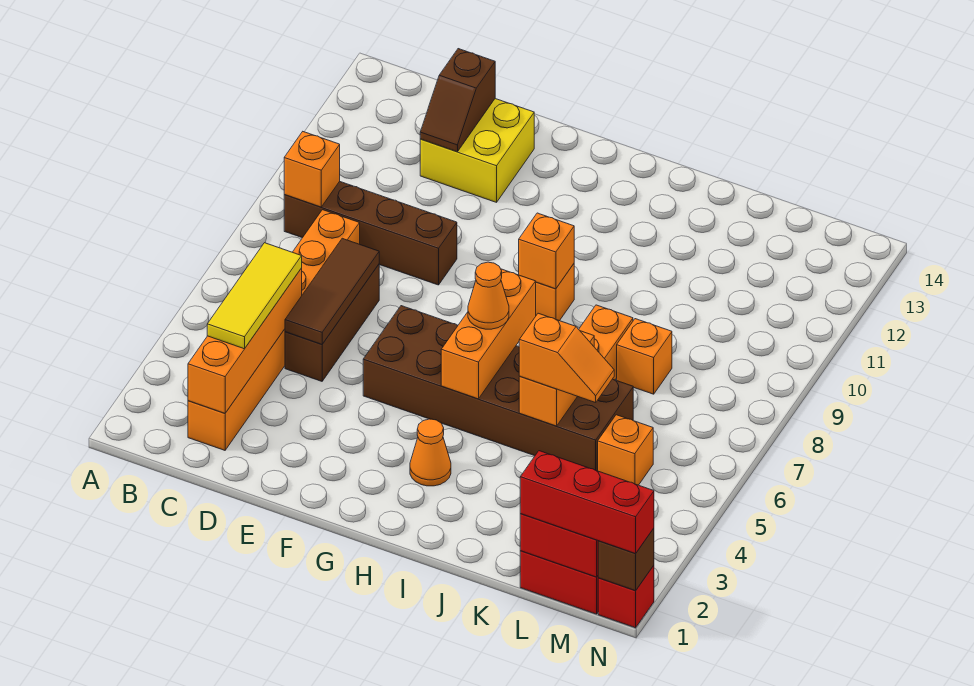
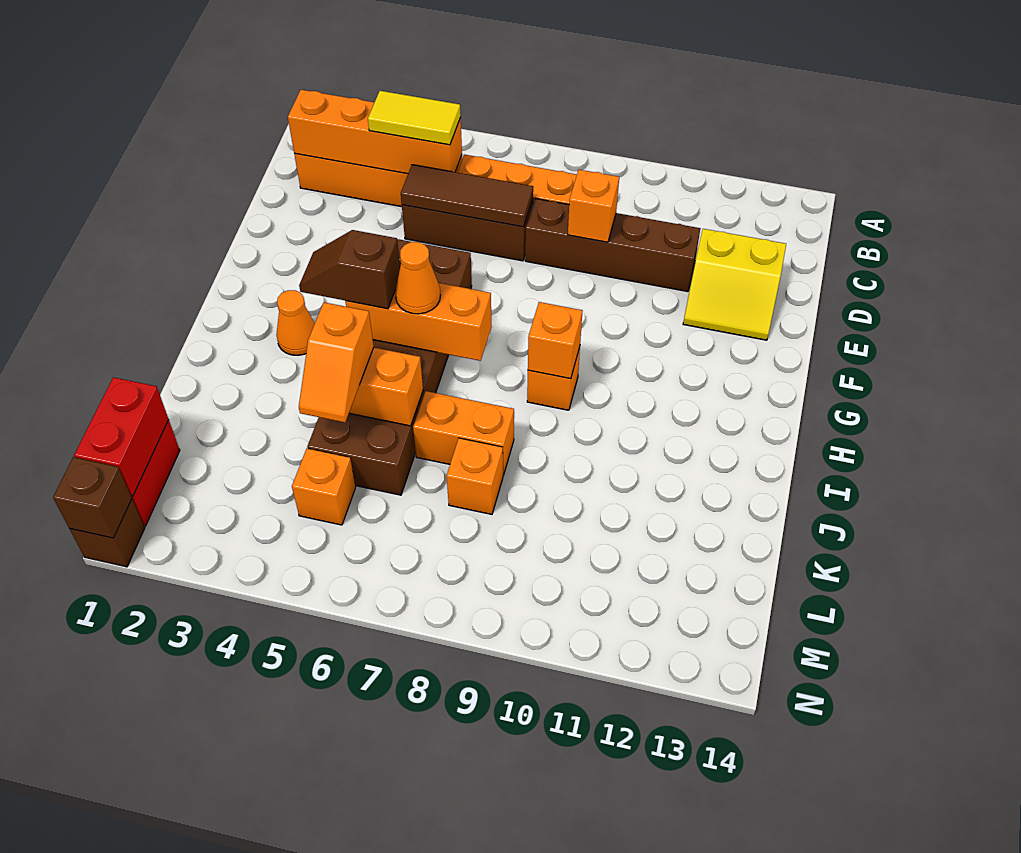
brown brick B9:E9 level 1 -> brown brick D8:D11 level 1
orange brick B9 level 2 -> orange brick D9 level 2
yellow tile C3:C5 level 3 -> yellow tile C4:C5 level 3
yellow brick D12:E13 level 1 -> yellow slope D12:E13 level 1 top D
brown slope D12:D13 level 2 top 13 -> brown slope H4:H5 level 3 top 5
red brick L1:N1 level 3 -> none
red brick N1 level 1 -> brown brick N1 level 1

